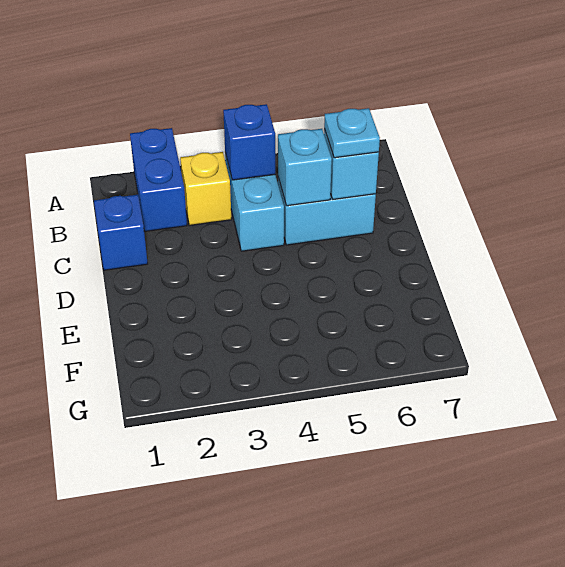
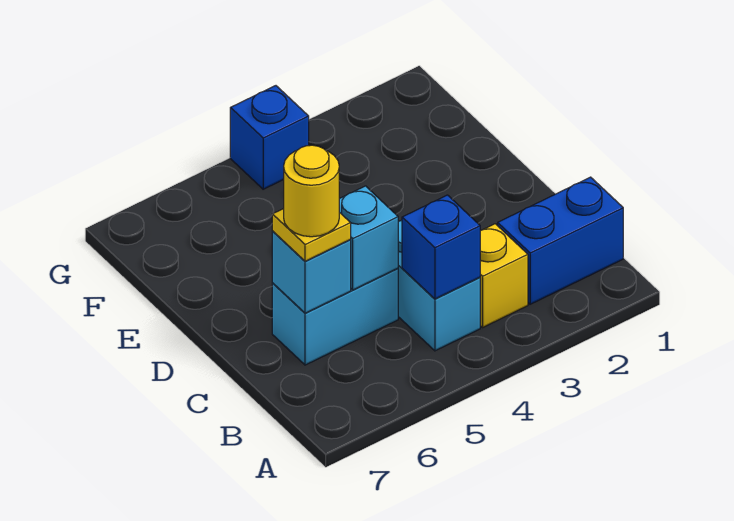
blue brick A2:B2 level 1 -> blue brick B1:B2 level 1
blue brick C1 level 1 -> blue brick G4 level 1
cyan plate C6 level 3 -> yellow plate C6 level 3
none -> yellow round brick C6 level 4

